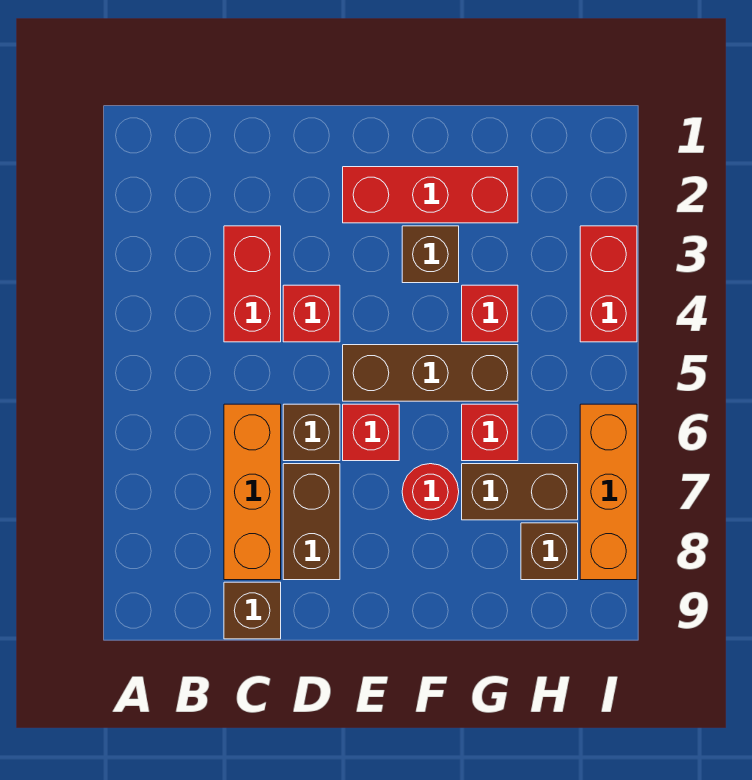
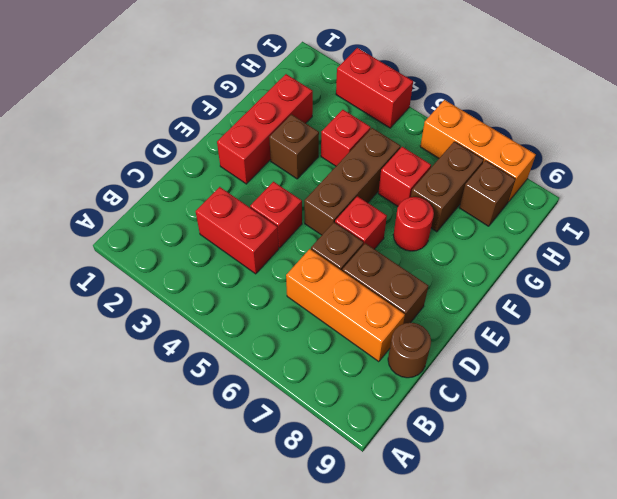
brown brick C9 level 1 -> brown round brick C9 level 1

